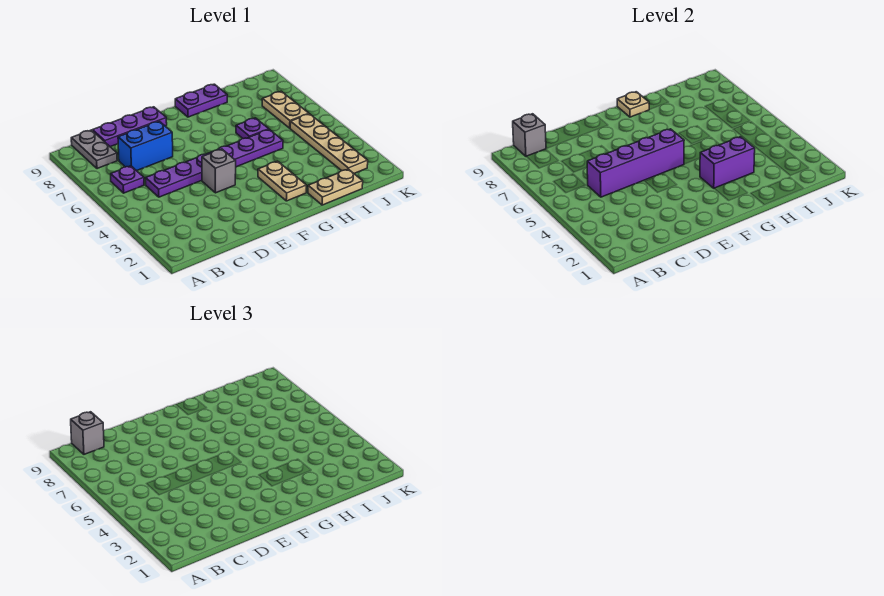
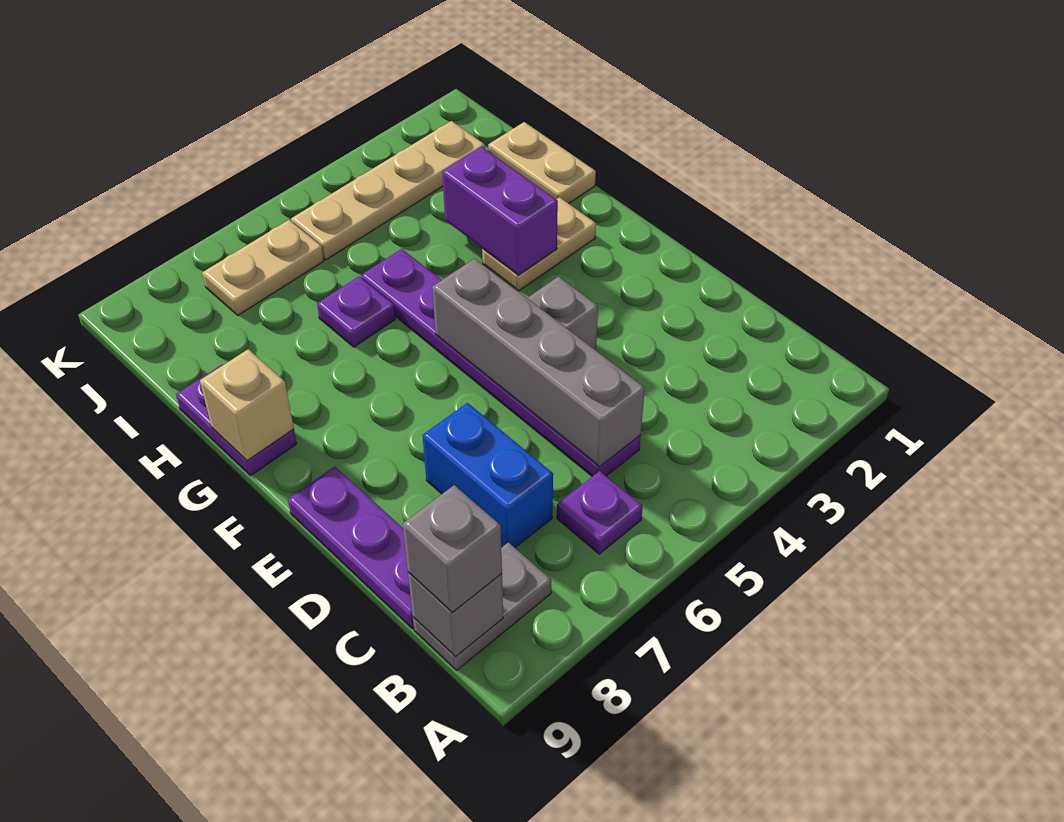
purple brick C5:F5 level 2 -> grey brick C5:F5 level 2
tan plate G9 level 2 -> tan brick G9 level 2

